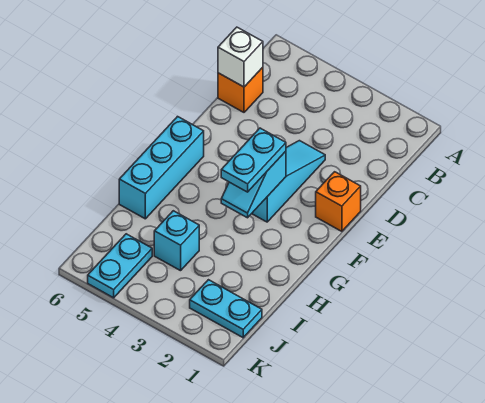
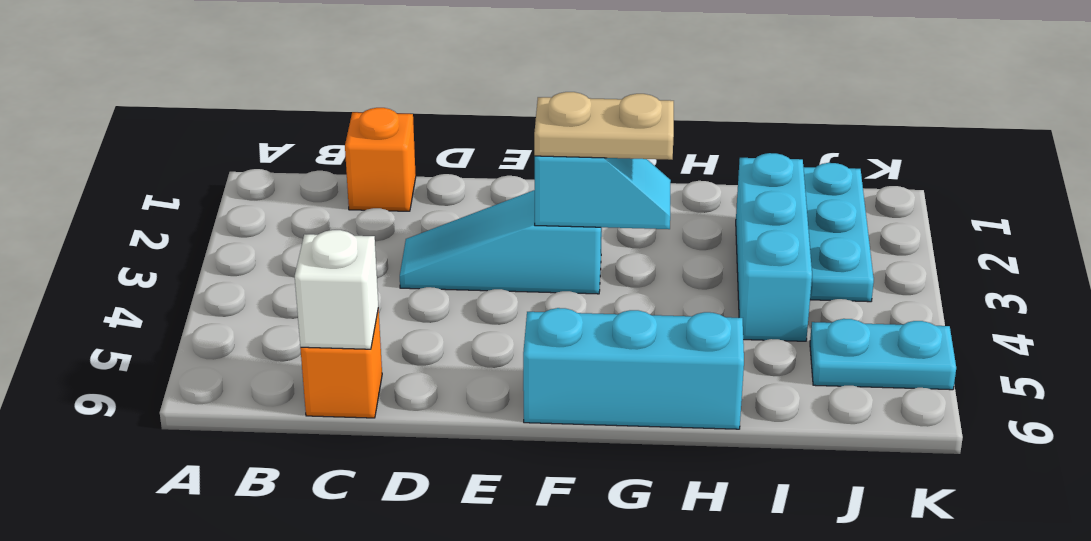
orange brick E1 level 1 -> orange brick C1 level 1
cyan plate F3:G3 level 3 -> tan plate F3:G3 level 3
cyan brick I4 level 1 -> cyan brick I2:I4 level 1
cyan plate J1:J2 level 1 -> cyan plate J1:J3 level 1

